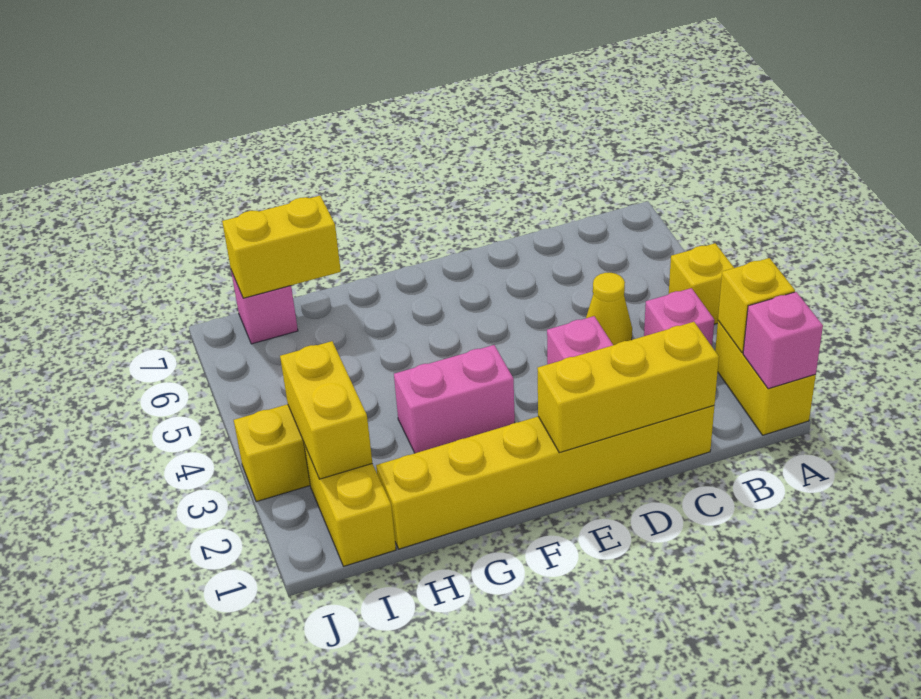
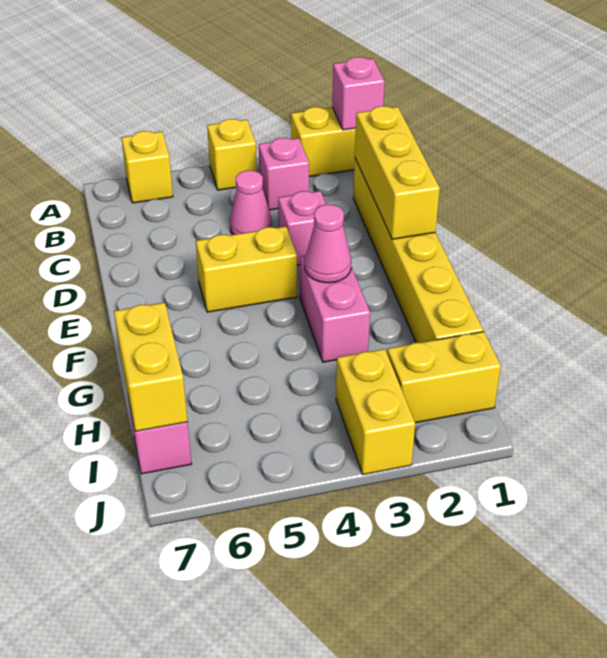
yellow brick A2 level 2 -> yellow brick A6 level 1
yellow cone C4 level 1 -> pink cone C4 level 1
none -> pink cone F3 level 2
yellow brick I2:I3 level 2 -> yellow brick E4:E5 level 1

